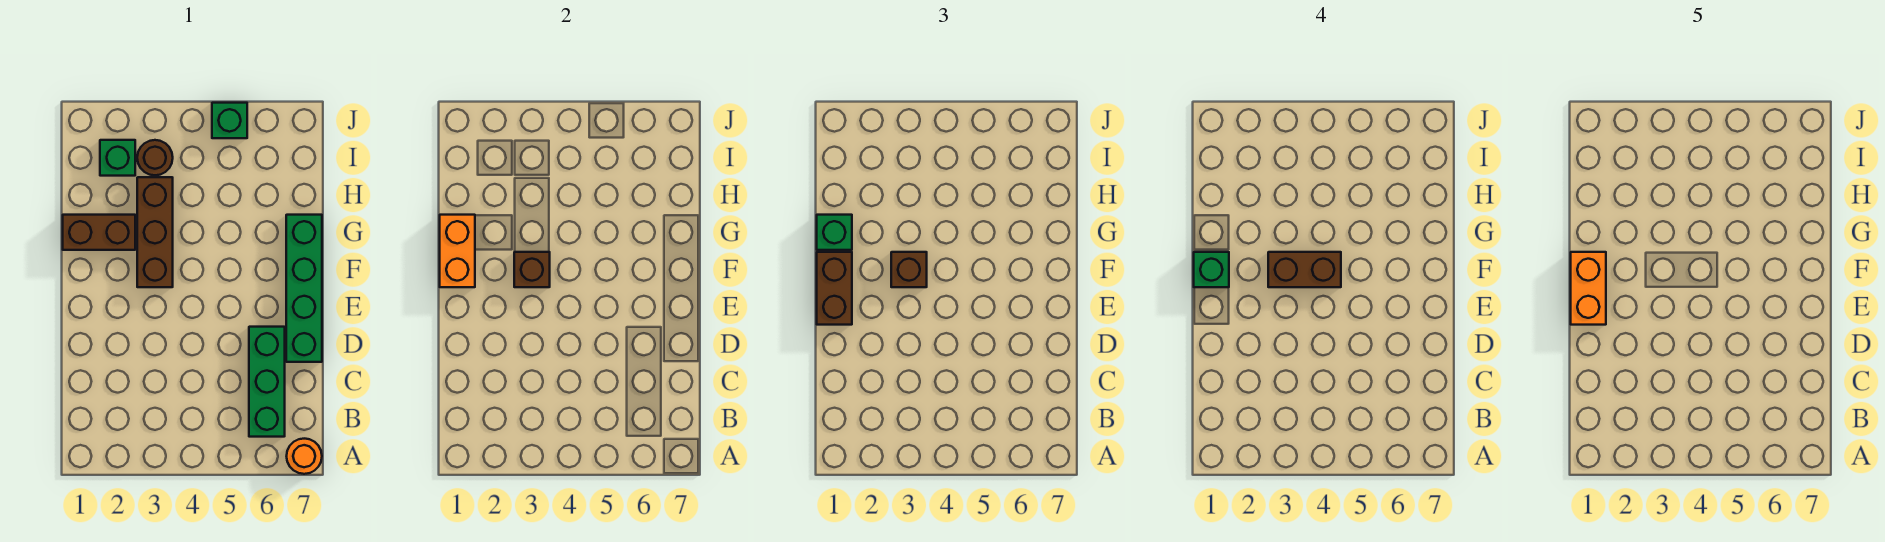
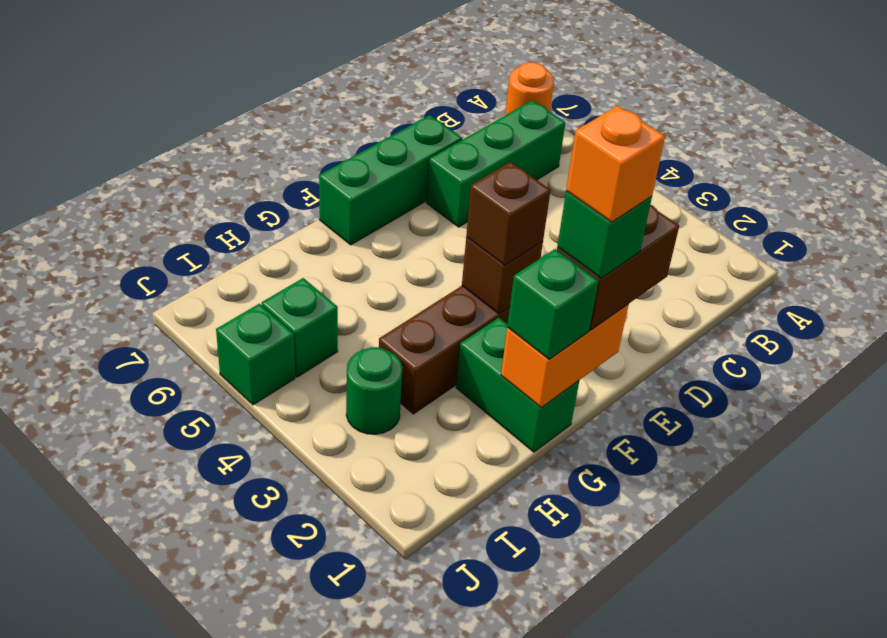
green brick D7:G7 level 1 -> green brick D7:F7 level 1
orange brick E1:F1 level 5 -> orange brick F1 level 5
brown brick F3:F4 level 4 -> none
brown brick G1:G2 level 1 -> green brick G1:G2 level 1
green brick I2 level 1 -> green brick I5 level 1
brown round brick I3 level 1 -> green round brick I3 level 1

